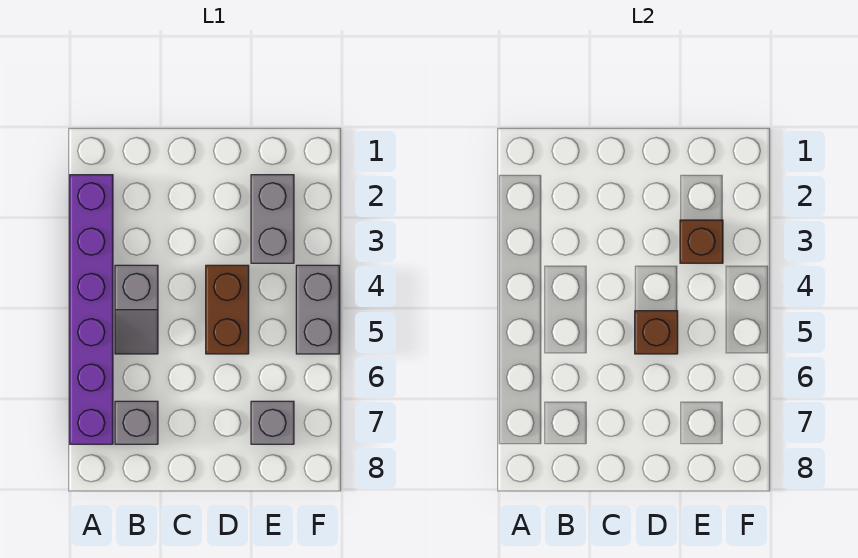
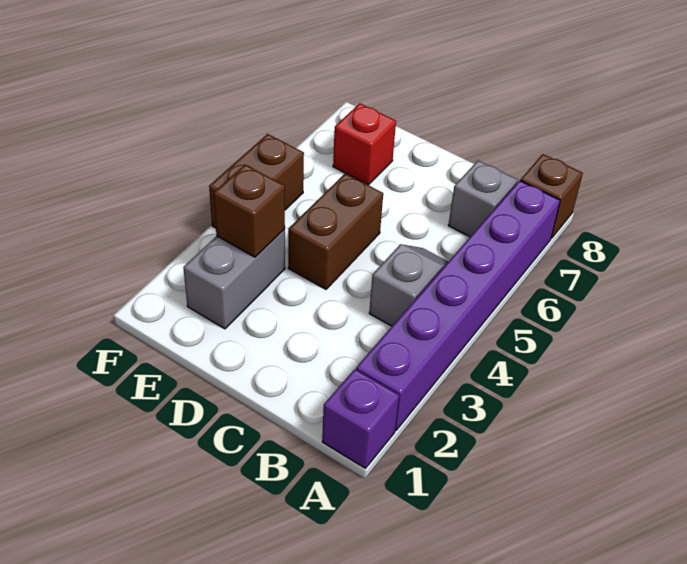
none -> purple brick A1 level 1
brown brick D5 level 2 -> brown brick A8 level 1
grey brick E7 level 1 -> red brick E7 level 1
grey brick F4:F5 level 1 -> brown brick F4:F5 level 1

